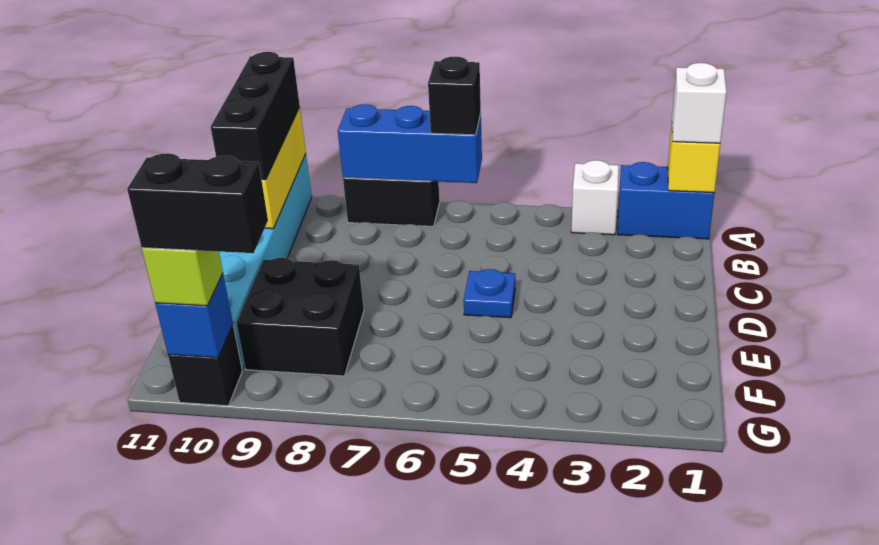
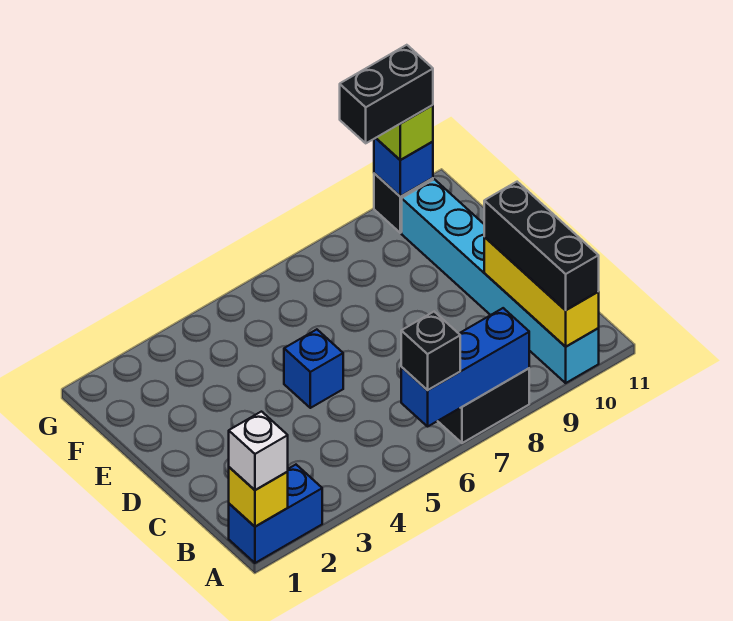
white brick A3 level 1 -> none
blue plate D5 level 1 -> blue brick D5 level 1
black brick E8:F9 level 1 -> none

